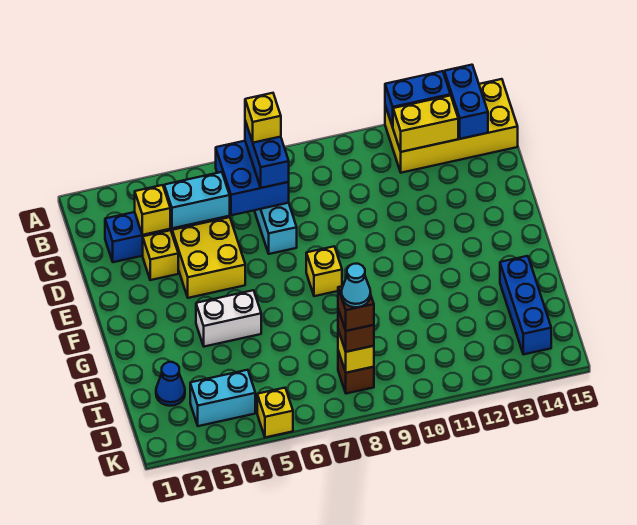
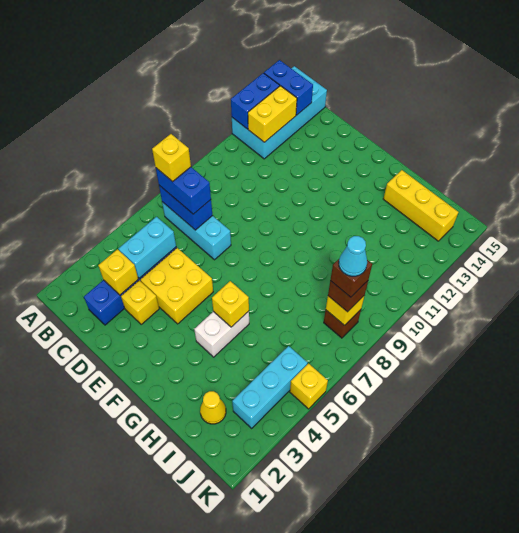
yellow brick A12:B15 level 1 -> cyan brick A12:B15 level 1
blue brick B6:C7 level 2 -> blue brick B7:C7 level 2
yellow brick F8 level 1 -> yellow brick G5 level 2
blue brick H14:J14 level 1 -> yellow brick H14:J14 level 1
blue cone I2 level 1 -> yellow cone I2 level 1
cyan brick J3:J4 level 1 -> cyan brick J3:J5 level 1

